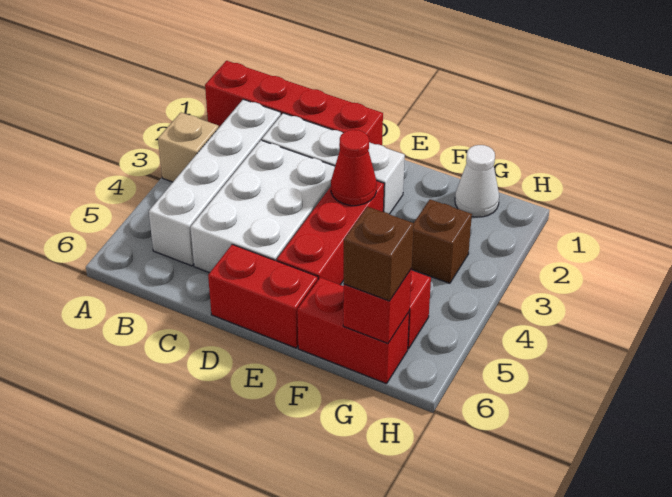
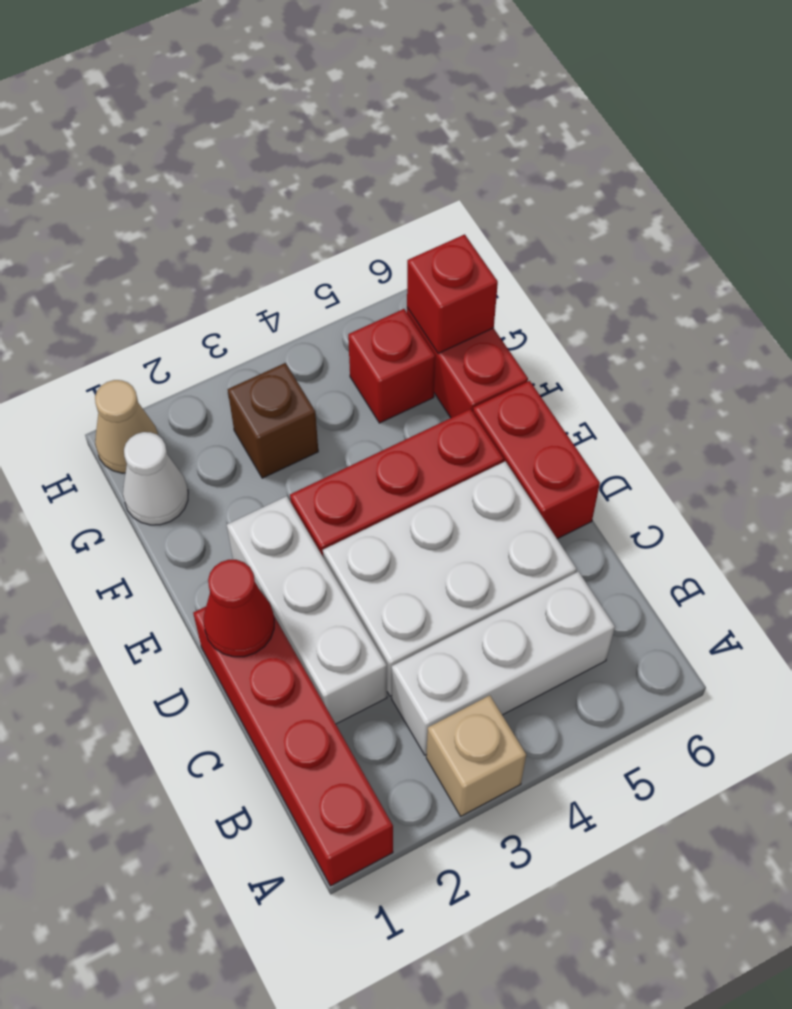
white brick B2:B5 level 1 -> white brick B3:B5 level 1
red cone E3 level 2 -> red cone D1 level 2
brown brick G6 level 3 -> none
none -> tan cone H1 level 1

